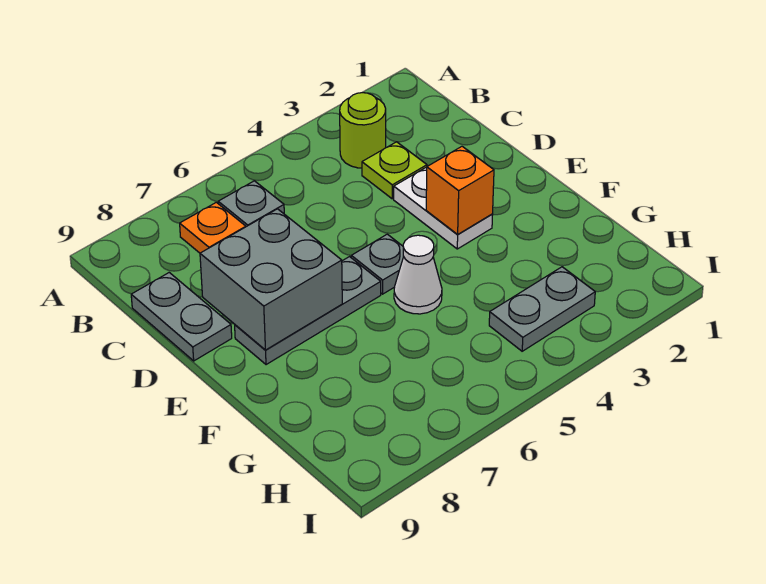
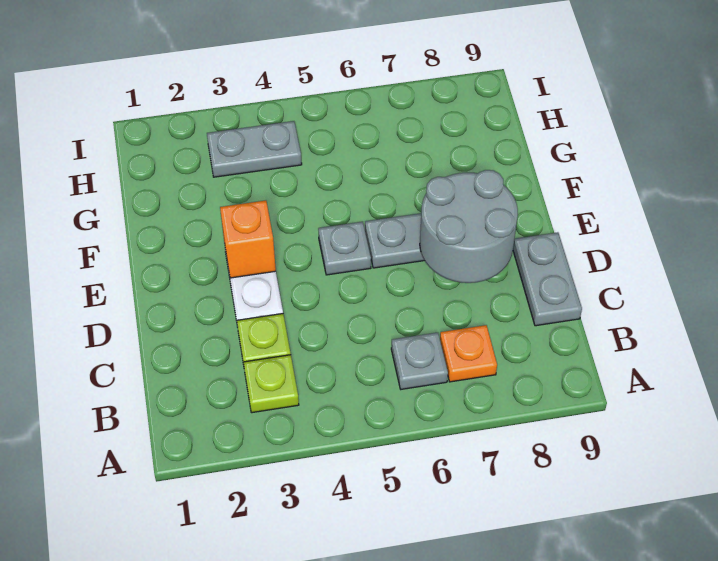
lime round brick B3 level 1 -> lime plate B3 level 1
grey brick D7:E8 level 2 -> grey round brick D7:E8 level 2
white cone F5 level 1 -> none

